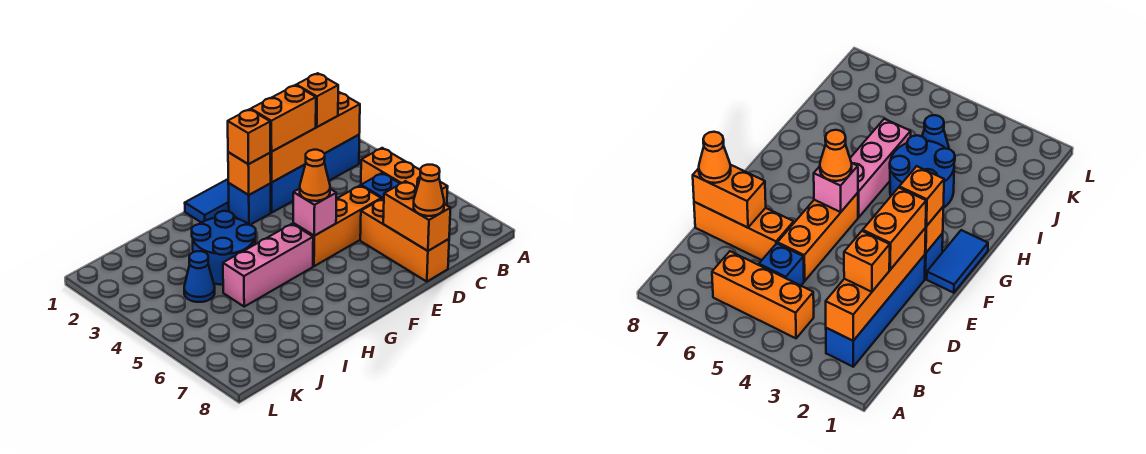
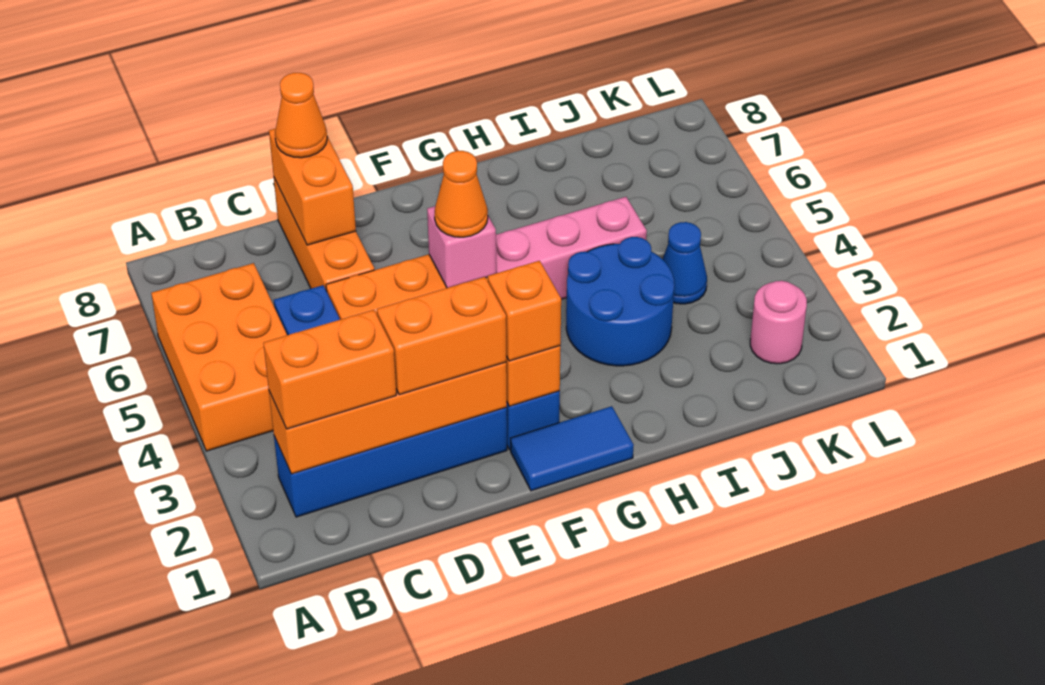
orange brick B4:B6 level 1 -> orange brick A4:B6 level 1
orange brick C2 level 3 -> orange brick B2:C2 level 3
none -> pink round brick K2 level 1

